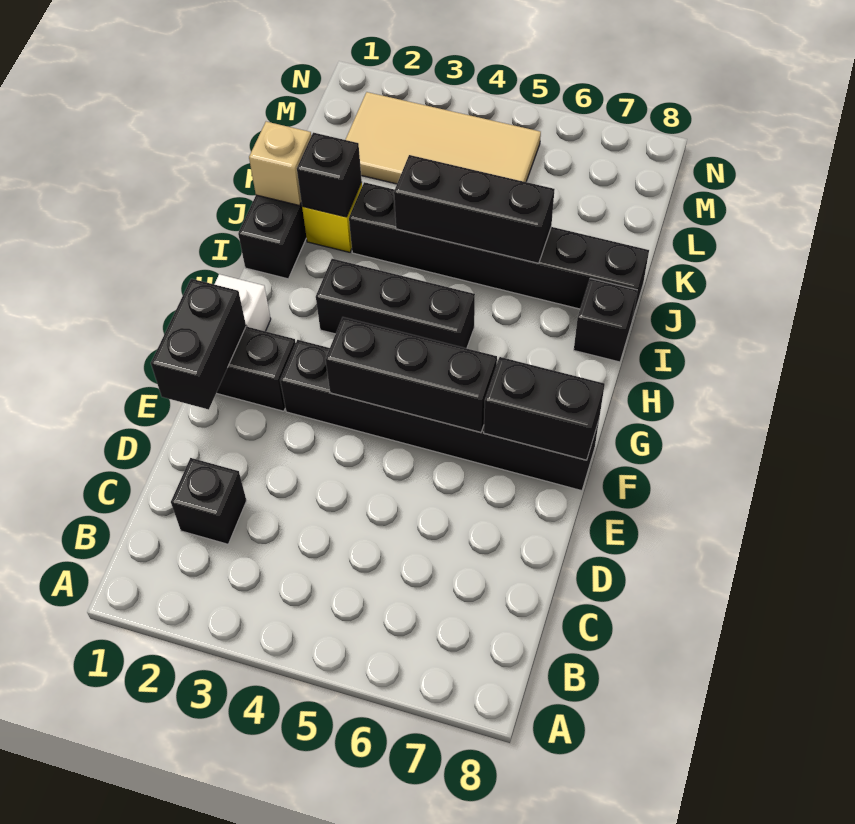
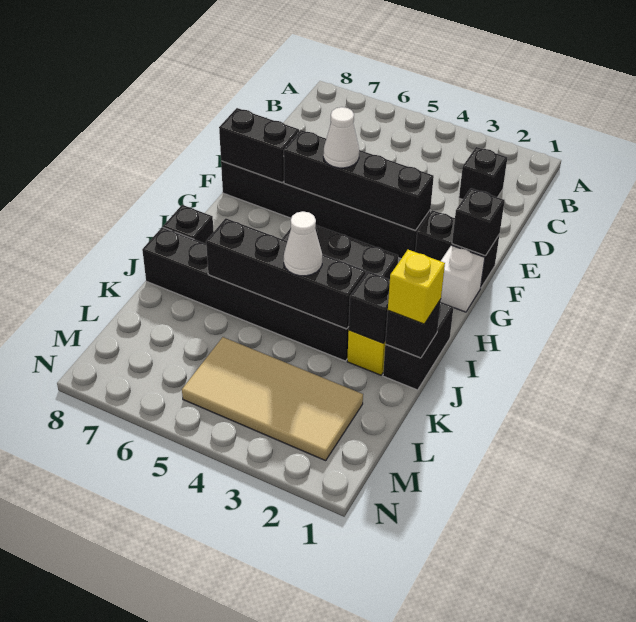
black brick E1:F1 level 2 -> black brick F1 level 2
black brick F4:F6 level 2 -> black brick F3:F6 level 2
none -> white cone F5 level 3
tan brick J1 level 2 -> black brick J1 level 2
none -> yellow brick J1 level 3
black brick J4:J6 level 2 -> black brick J3:J6 level 2
none -> white cone J4 level 3

